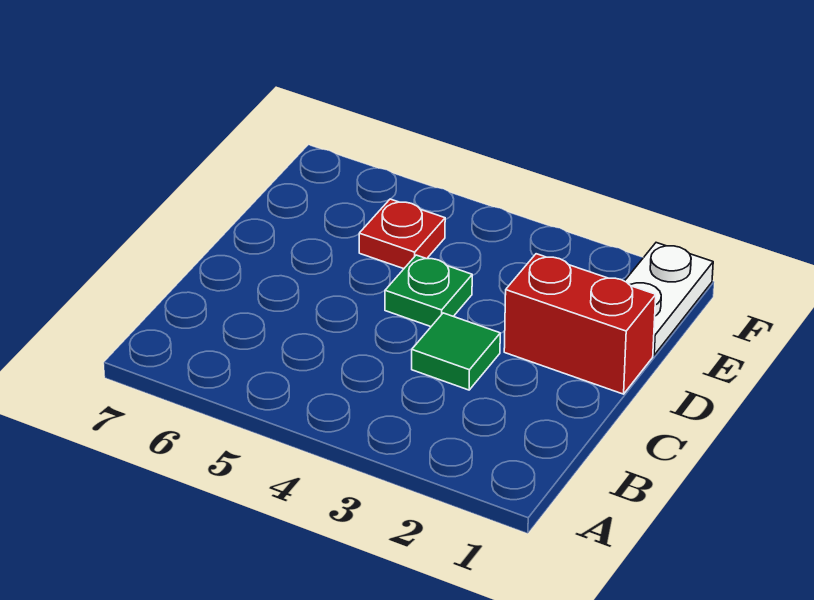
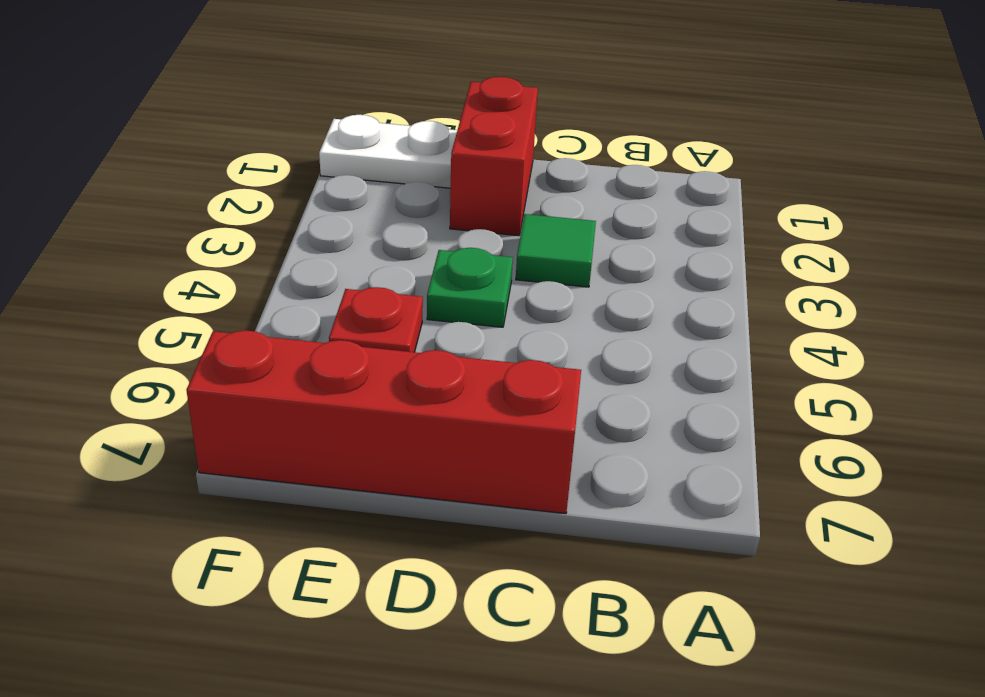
none -> red brick C7:F7 level 1

